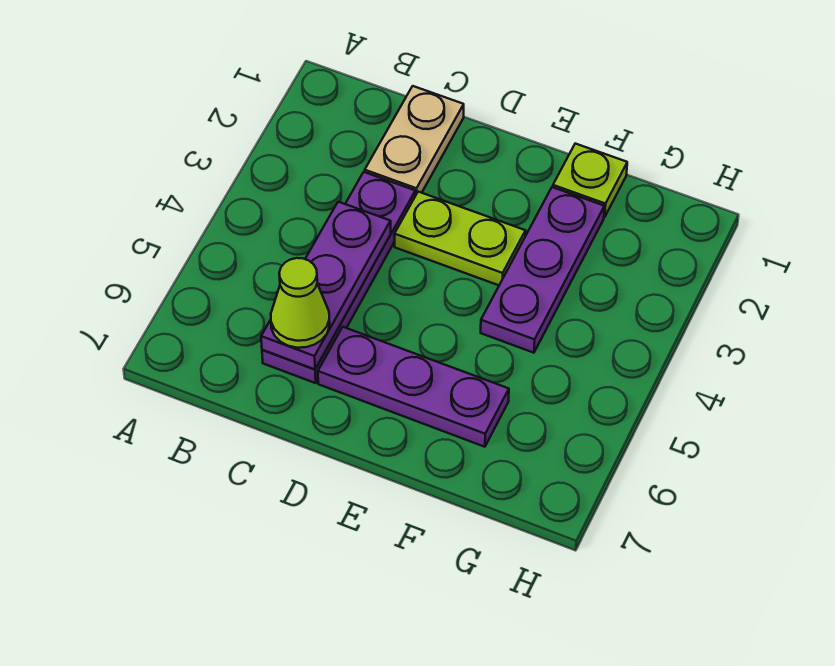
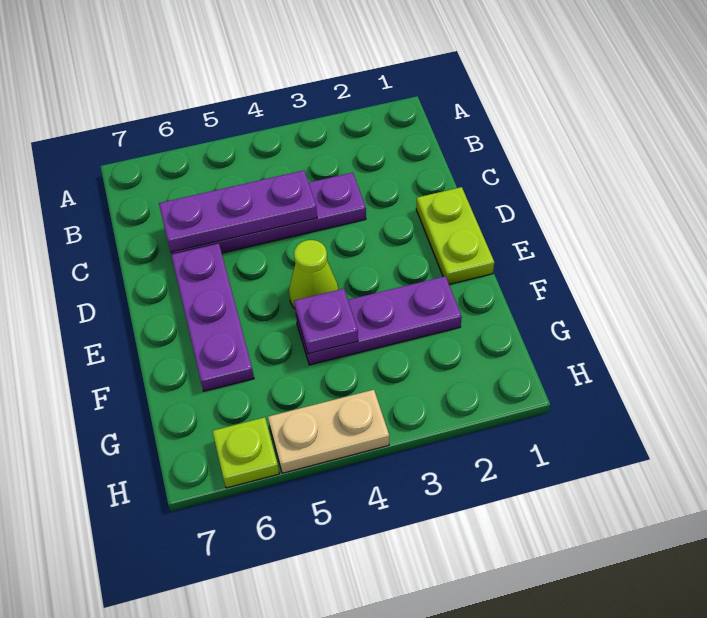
tan plate C1:C2 level 1 -> tan plate H4:H5 level 1
lime cone C6 level 3 -> lime cone E4 level 1
lime plate D3:E3 level 1 -> lime plate D1:E1 level 1
lime plate F1 level 1 -> lime plate H6 level 1
none -> purple plate F4 level 2

